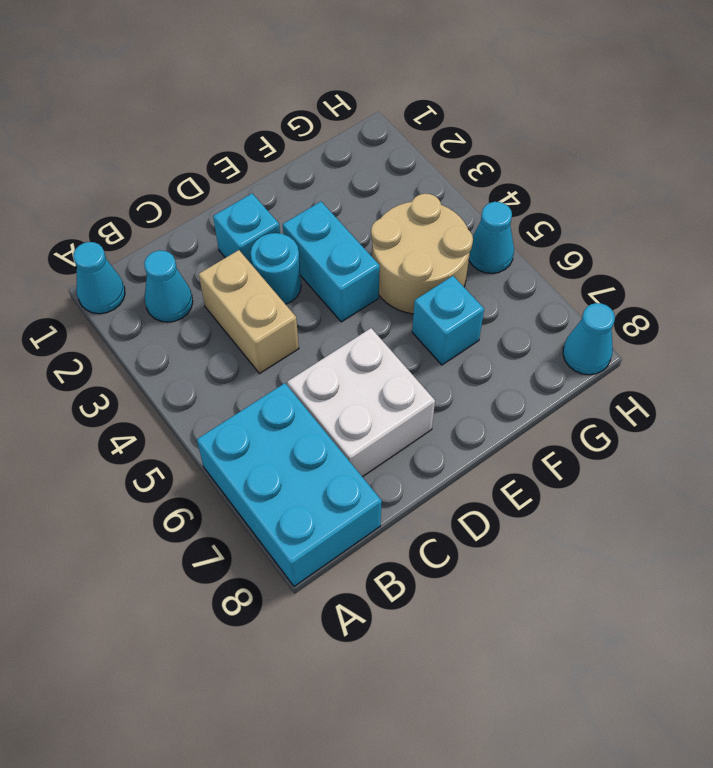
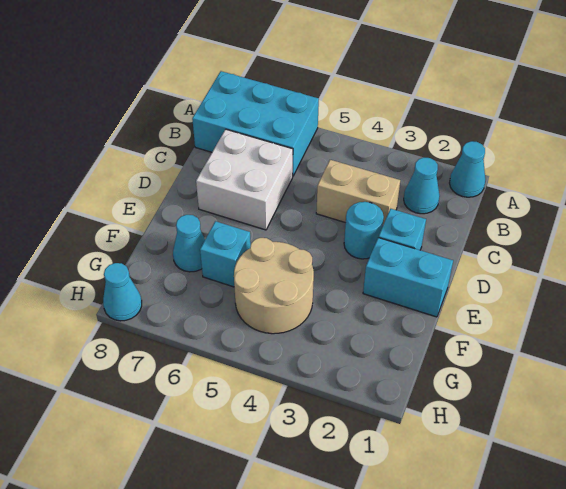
cyan brick E3:E4 level 1 -> cyan brick E1:E2 level 1
cyan cone H5 level 1 -> cyan cone F7 level 1

